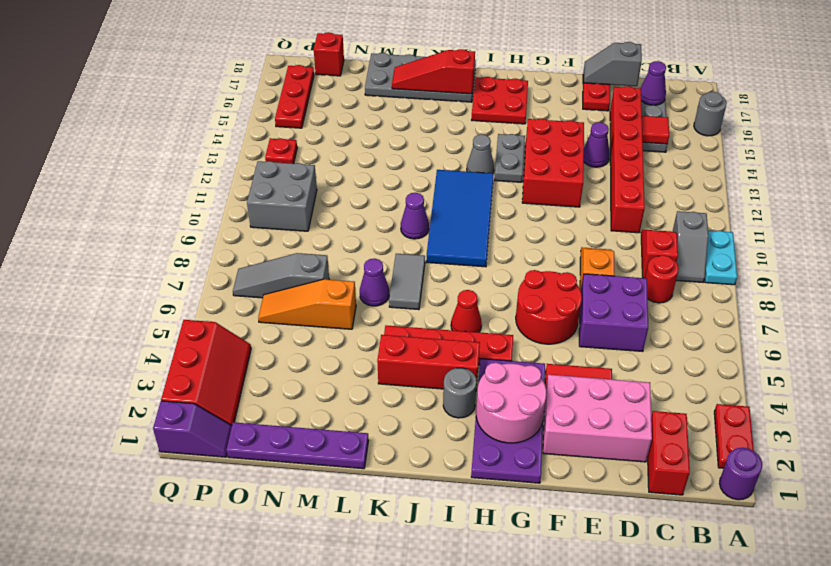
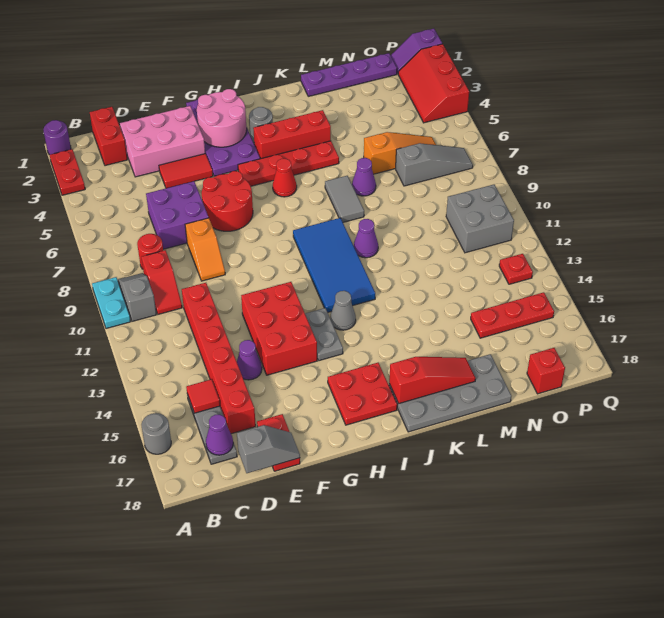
red plate P15:P17 level 1 -> red plate N15:P15 level 1

